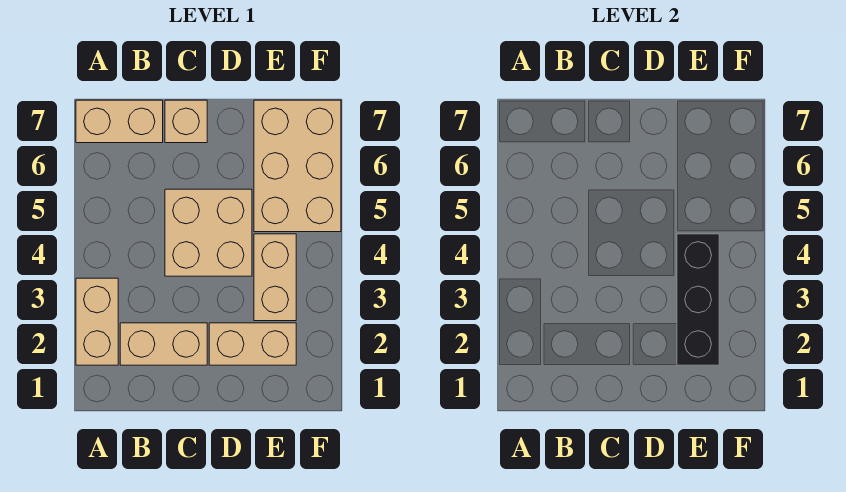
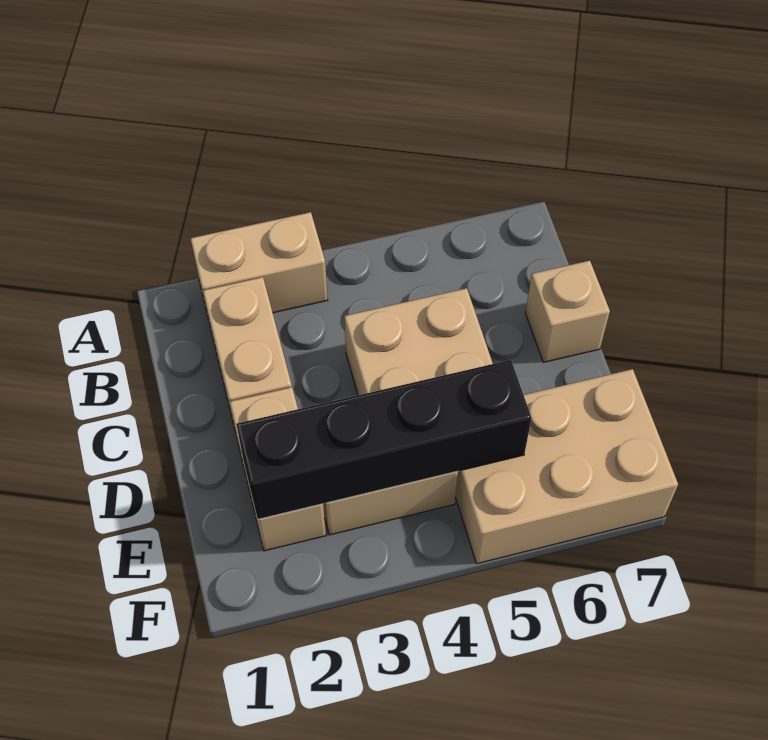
tan brick A7:B7 level 1 -> none
black brick E2:E4 level 2 -> black brick E2:E5 level 2

